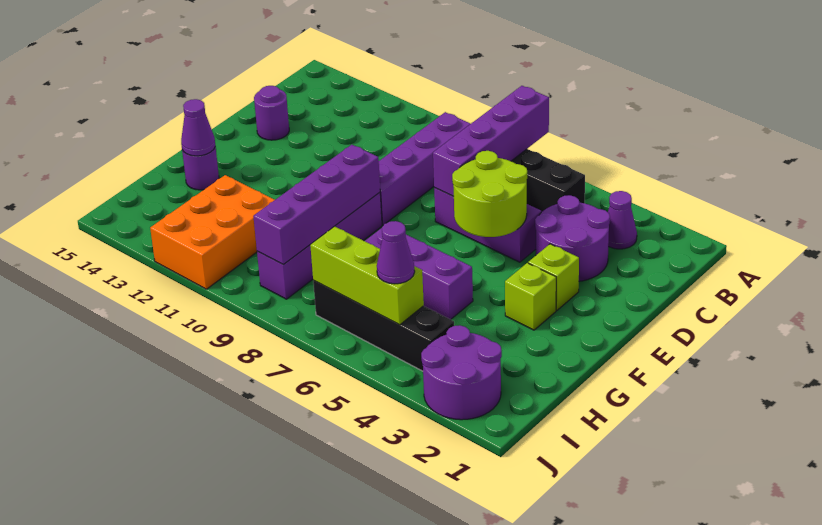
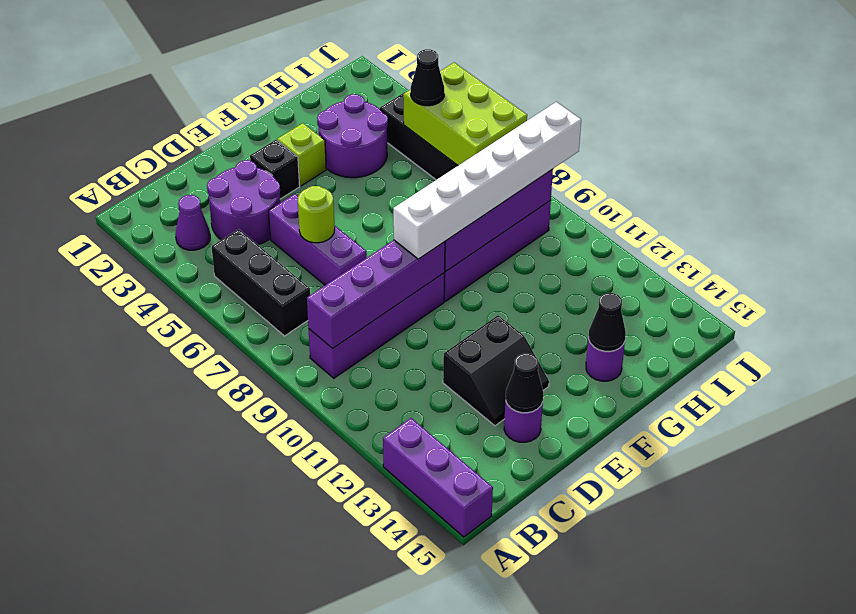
purple brick A7:D7 level 2 -> purple brick B9:E9 level 2
lime round brick D5:E6 level 2 -> lime round brick D6 level 2
none -> black slope D12:E13 level 1 top 12
none -> black cone D14 level 2
lime brick E3 level 1 -> black brick E3 level 1
none -> white brick E9:J9 level 3
purple brick G5:G7 level 1 -> purple brick A13:A15 level 1
purple cone G14 level 2 -> black cone G14 level 2
orange brick H11:J12 level 1 -> none
purple round brick I2:J3 level 1 -> purple round brick G3:H4 level 1
lime brick I5:I7 level 2 -> lime brick I5:J7 level 2
purple cone I5 level 3 -> black cone I5 level 3

